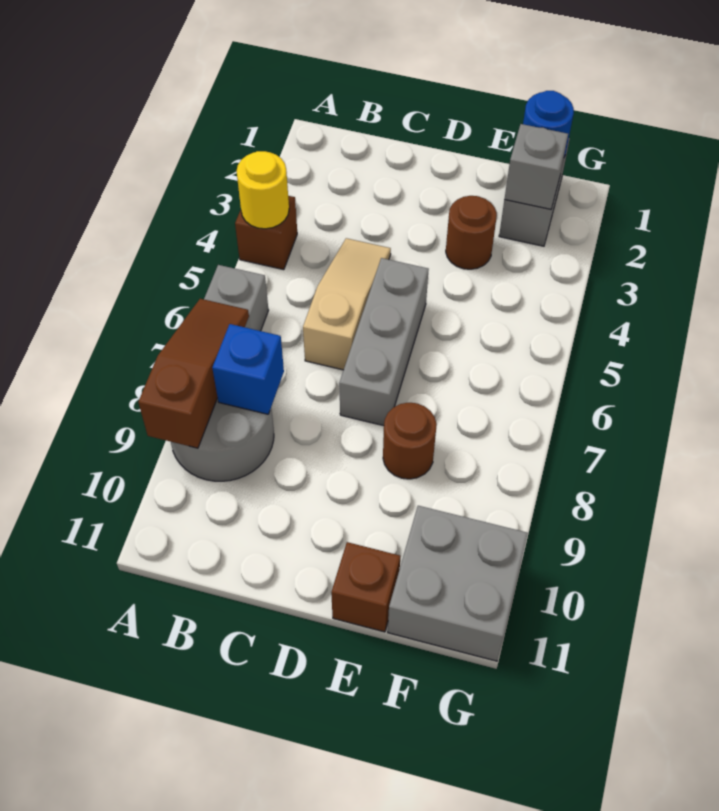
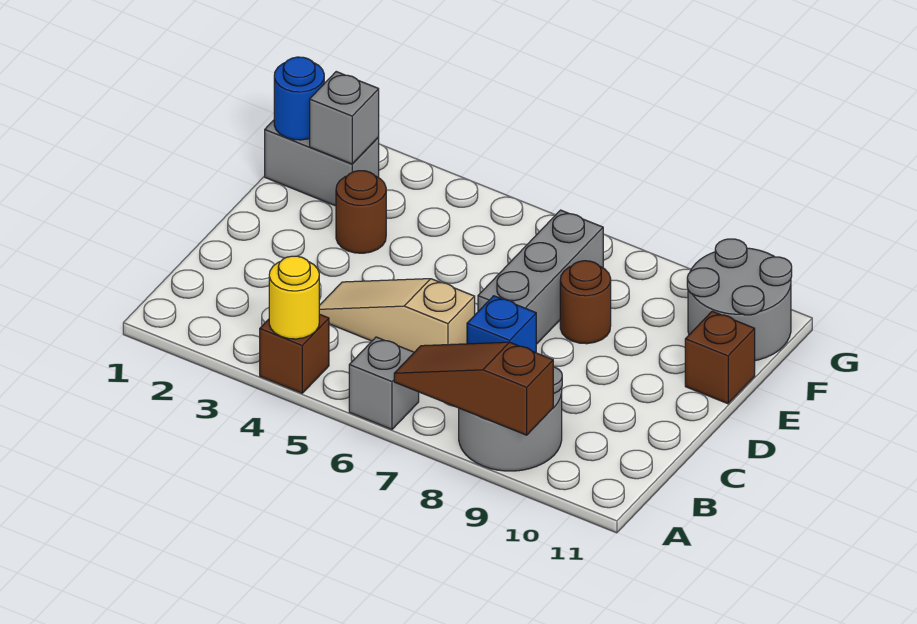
grey brick D5:D7 level 1 -> grey brick D7:F7 level 1
grey brick F10:G11 level 1 -> grey round brick F10:G11 level 1

